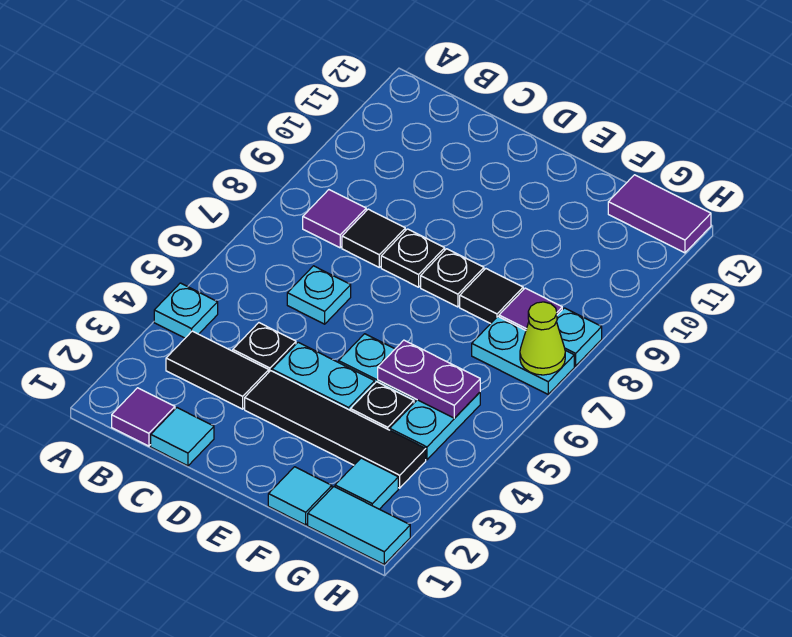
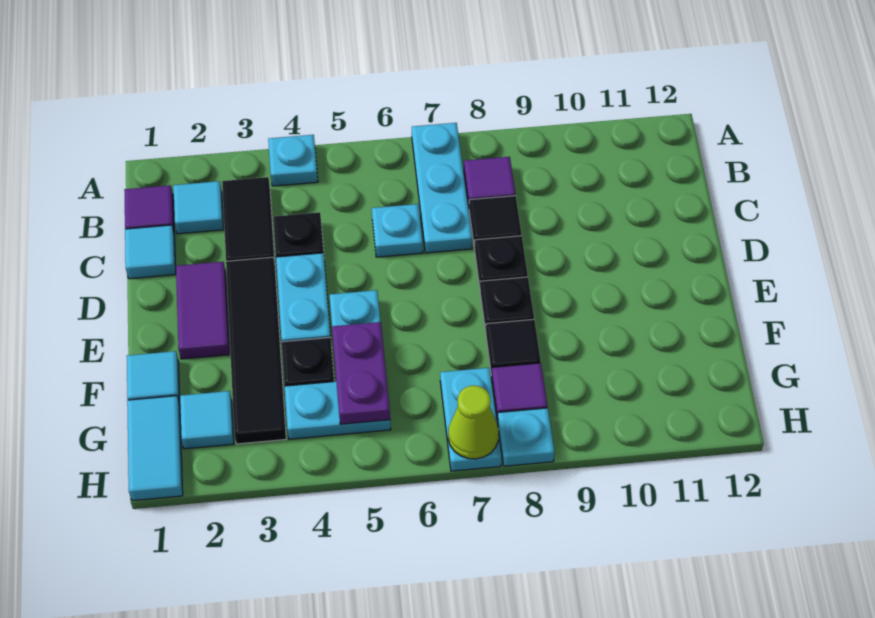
none -> cyan plate A7:C7 level 1
none -> cyan tile B2 level 1
purple tile G12:H12 level 1 -> purple tile D2:E2 level 1

